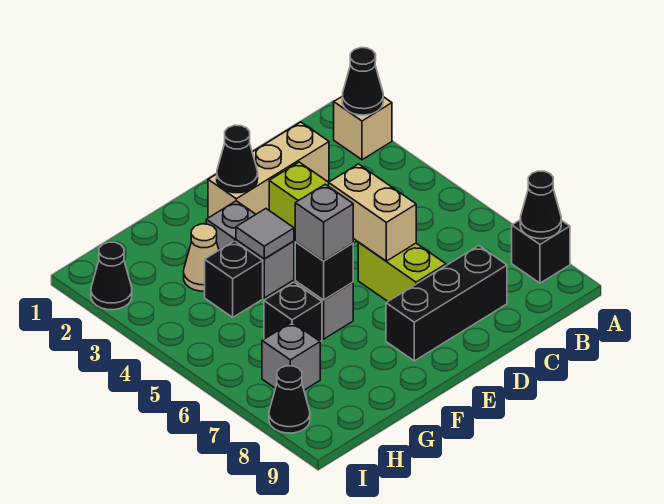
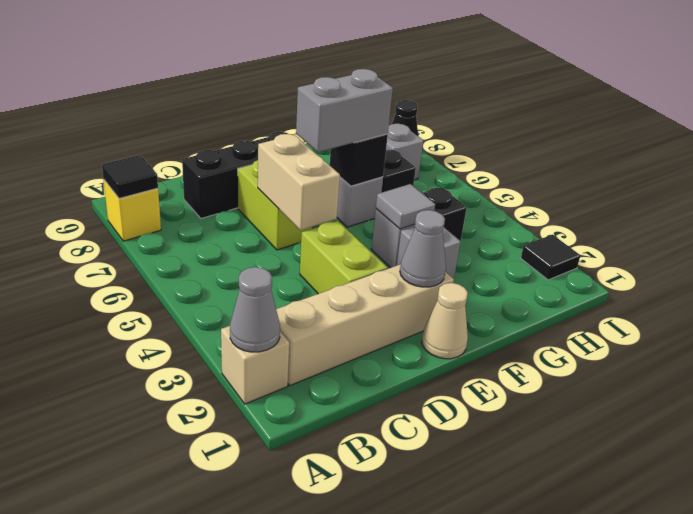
black cone A2 level 2 -> grey cone A2 level 2
black brick A8 level 1 -> yellow brick A8 level 1
black cone A8 level 2 -> black tile A8 level 2
tan brick C2:E2 level 1 -> tan brick B2:E2 level 1
black cone E2 level 2 -> grey cone E2 level 2
grey brick F6 level 3 -> grey brick E6:F6 level 3
tan cone G3 level 1 -> tan cone E1 level 1
black cone I2 level 1 -> black tile I2 level 1

